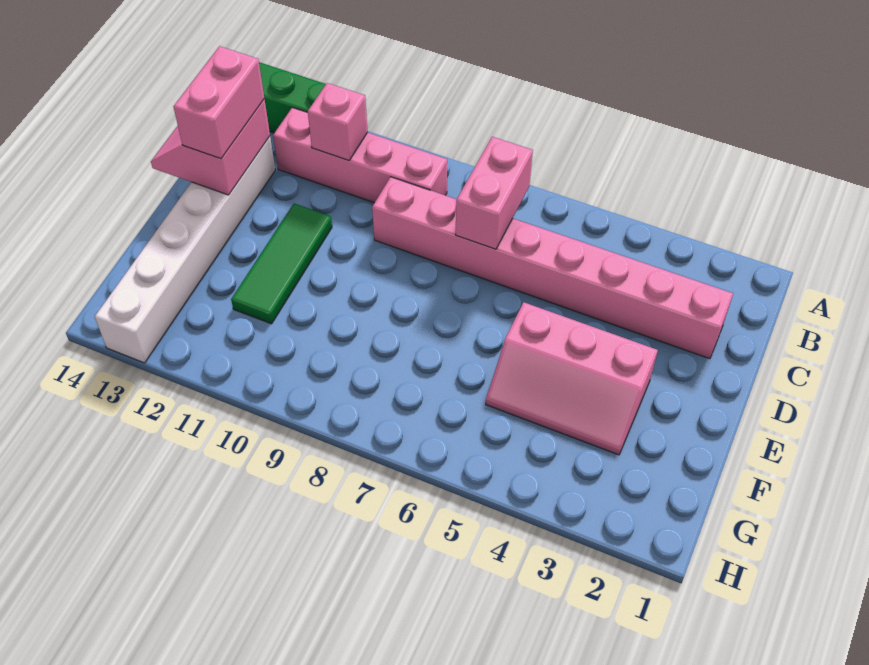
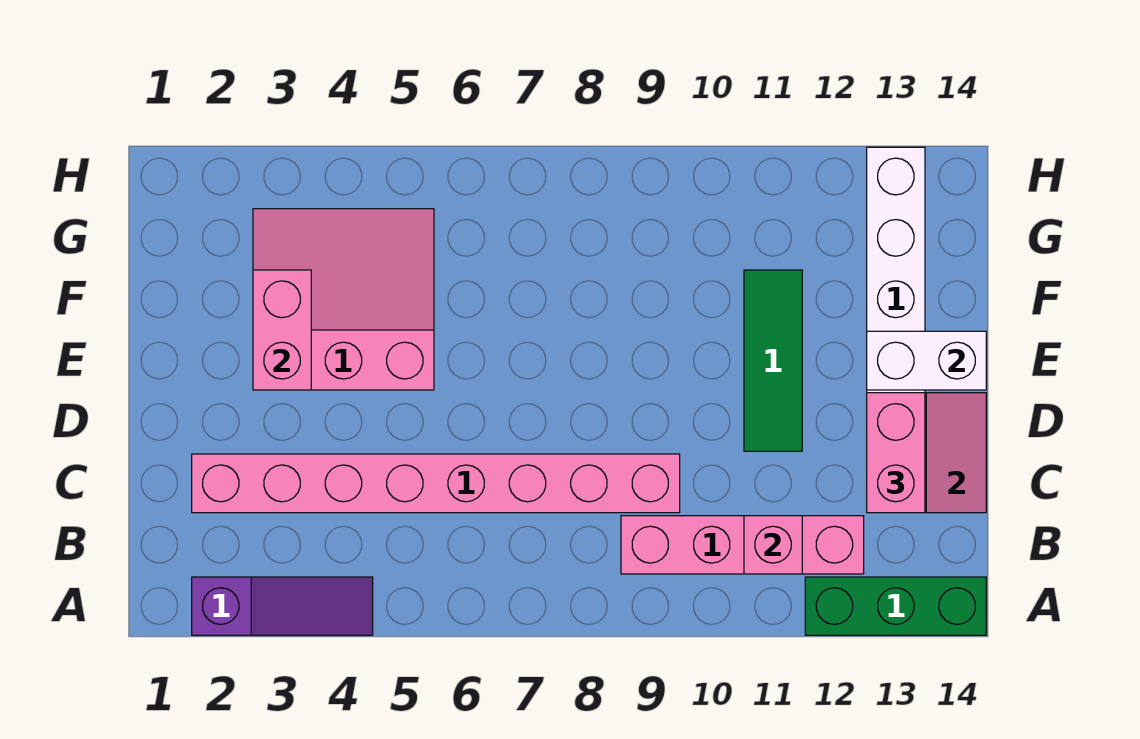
none -> purple slope A2:A4 level 1 top 2
pink brick B7:C7 level 2 -> pink brick E3:F3 level 2
pink slope E3:F5 level 1 top E -> pink slope E3:G5 level 1 top E
none -> white brick E13:E14 level 2

